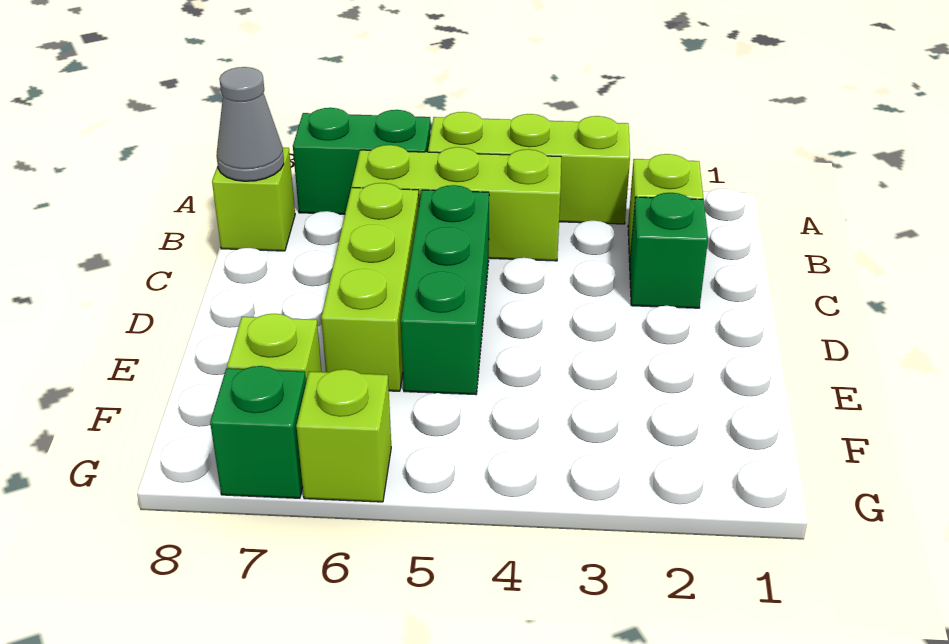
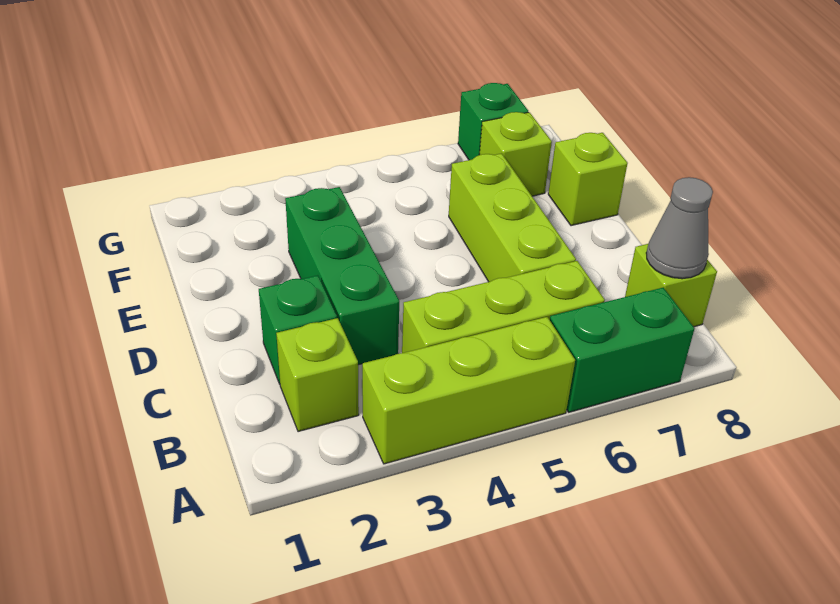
green brick C5:E5 level 1 -> green brick C3:E3 level 1
lime brick G6 level 1 -> lime brick E8 level 1

